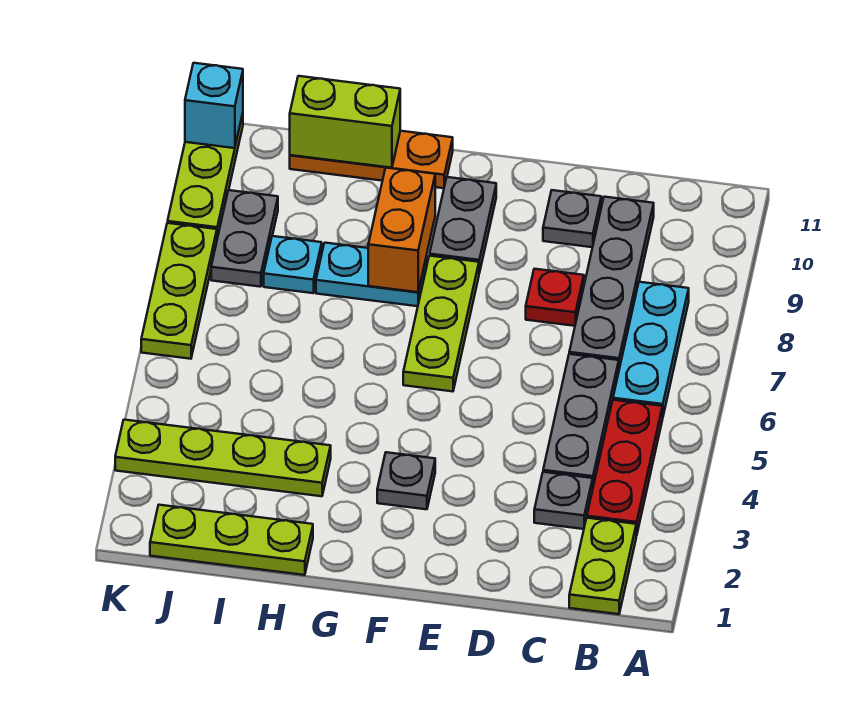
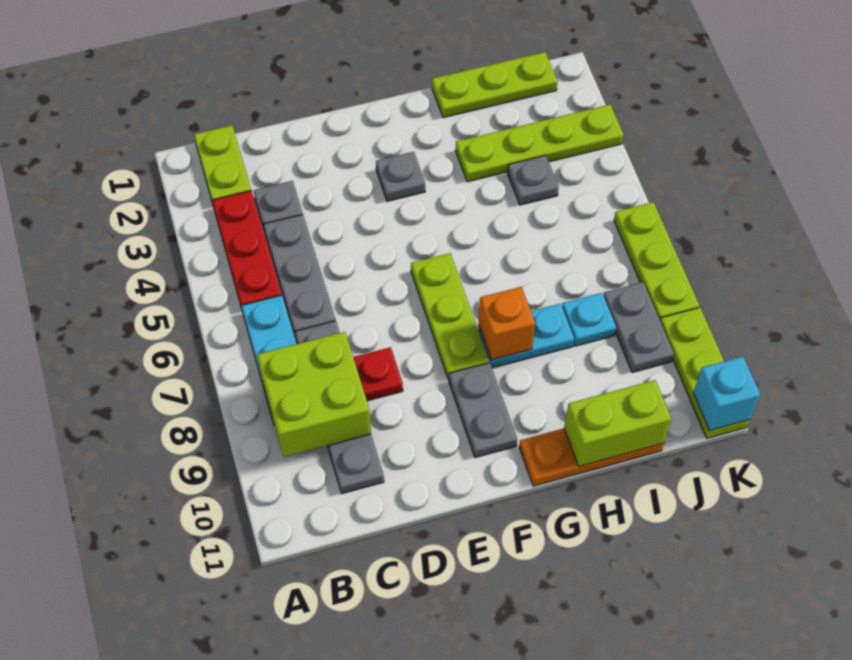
none -> lime brick B8:C9 level 2
grey plate D10 level 1 -> grey plate I4 level 1
orange brick G8:G9 level 2 -> orange brick G8 level 2

